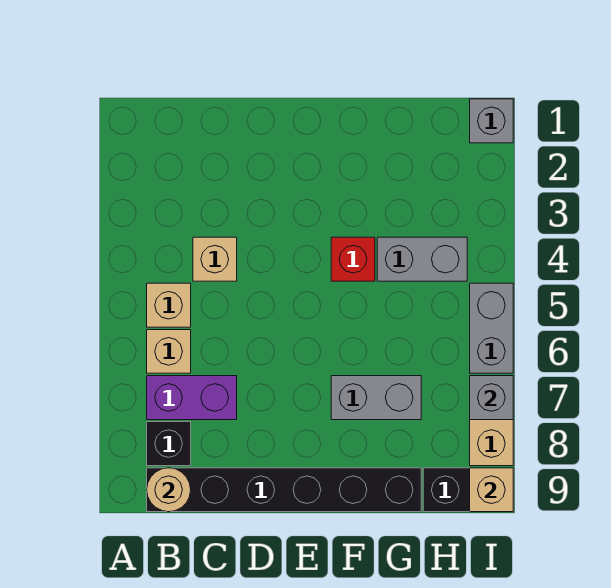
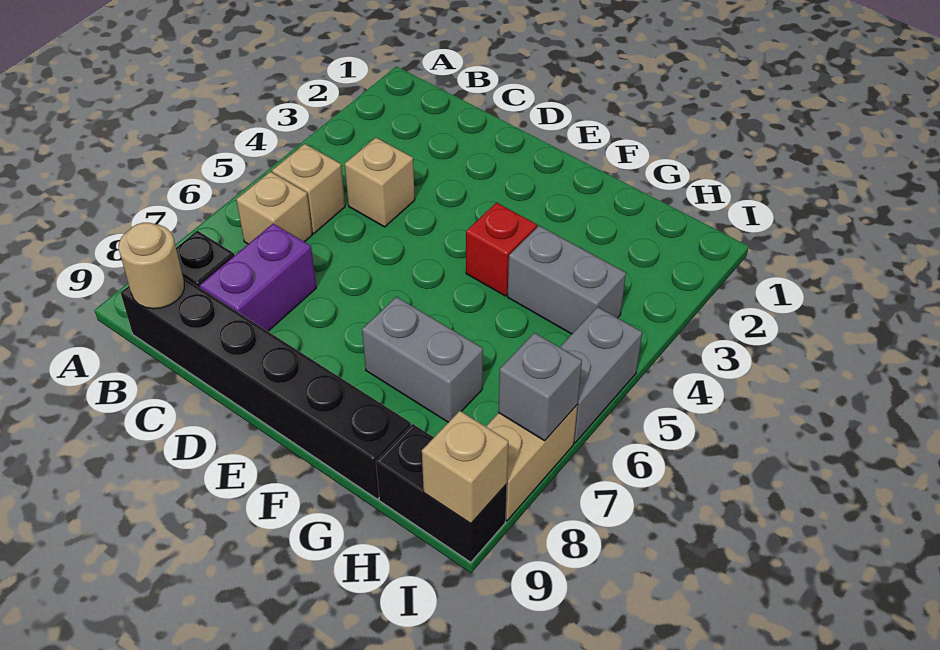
purple brick B7:C7 level 1 -> purple brick C7:C8 level 1
grey brick I1 level 1 -> none

